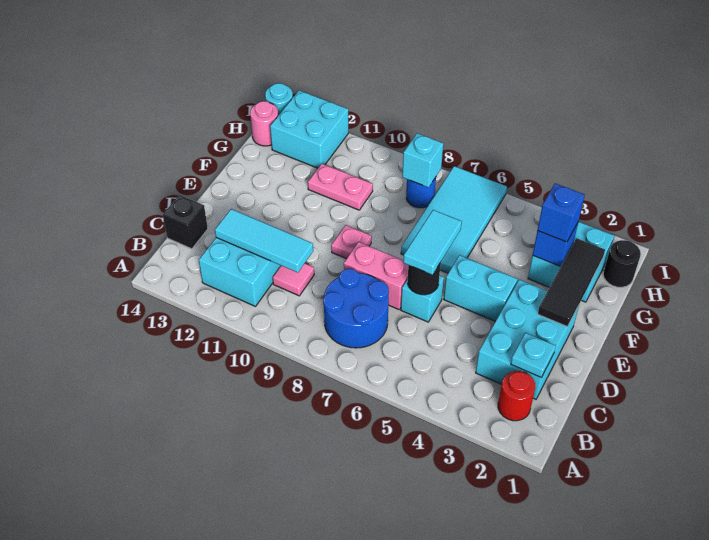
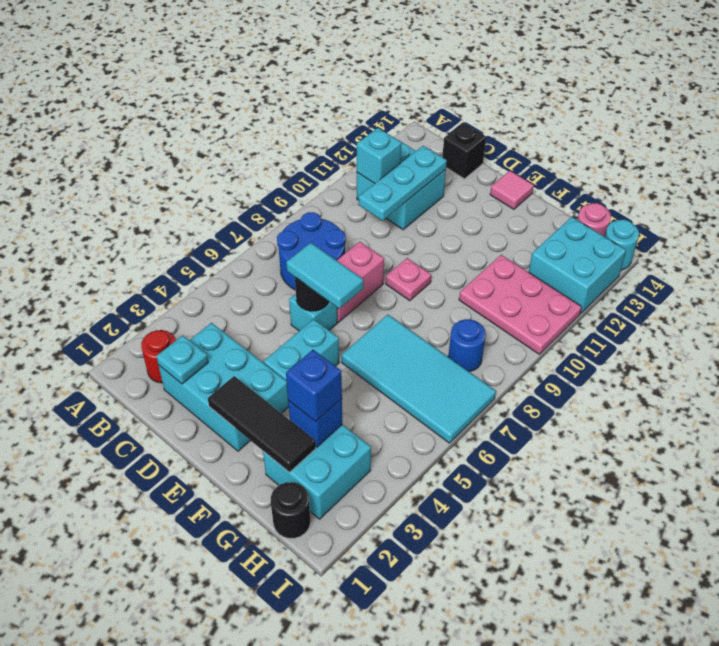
pink tile C10 level 1 -> pink tile E14 level 1
cyan tile C10:C12 level 2 -> cyan plate C10:C12 level 2
pink plate G10:G11 level 1 -> pink plate G10:I11 level 1
cyan brick H8 level 2 -> cyan brick B11 level 2

